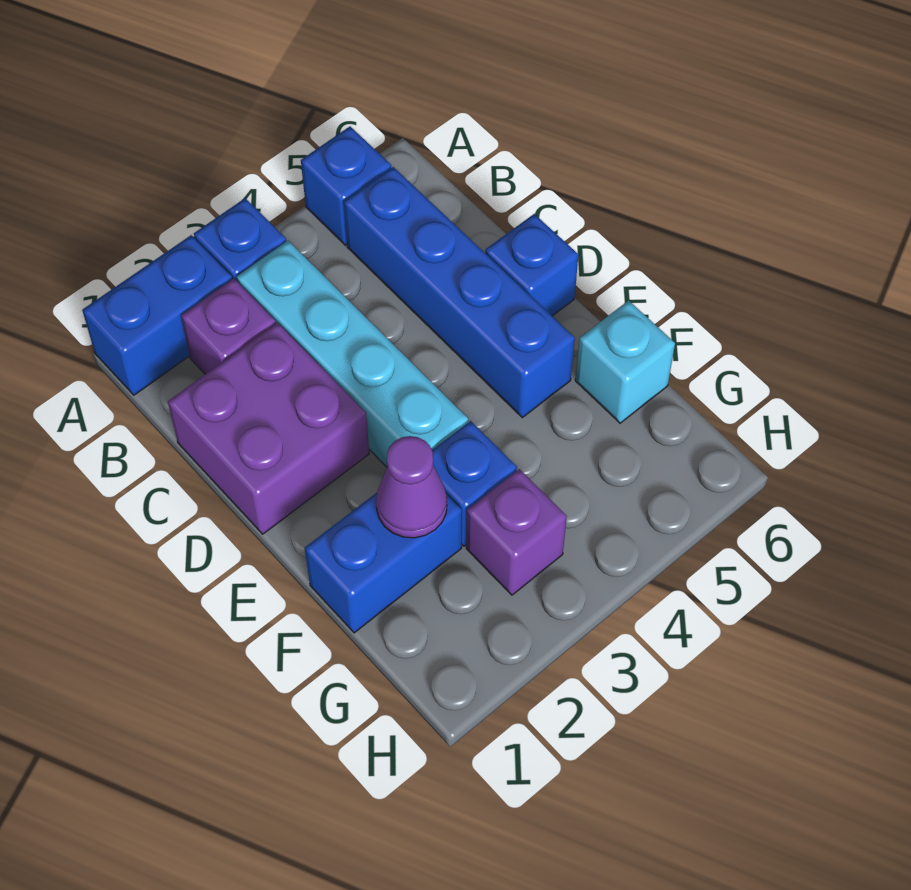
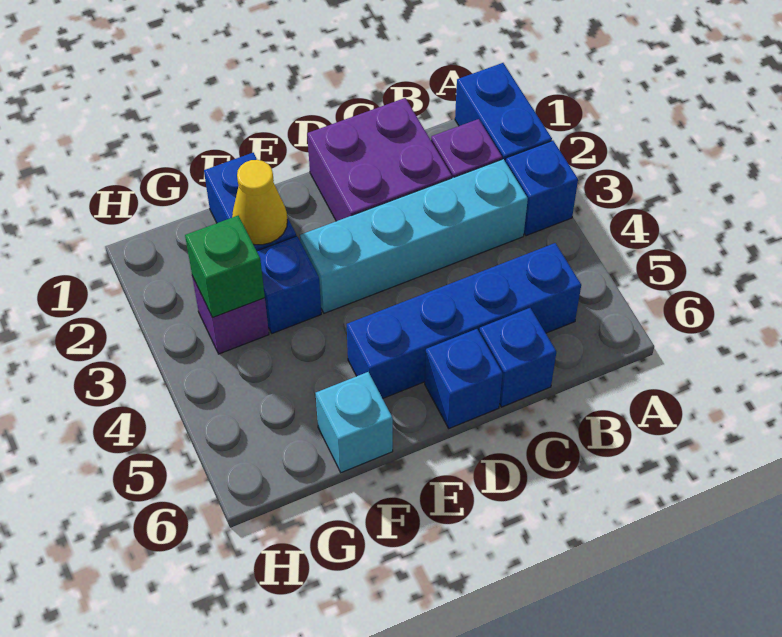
blue brick A5 level 1 -> blue brick C6 level 1
purple cone F2 level 2 -> yellow cone F2 level 2
none -> green brick G3 level 2

